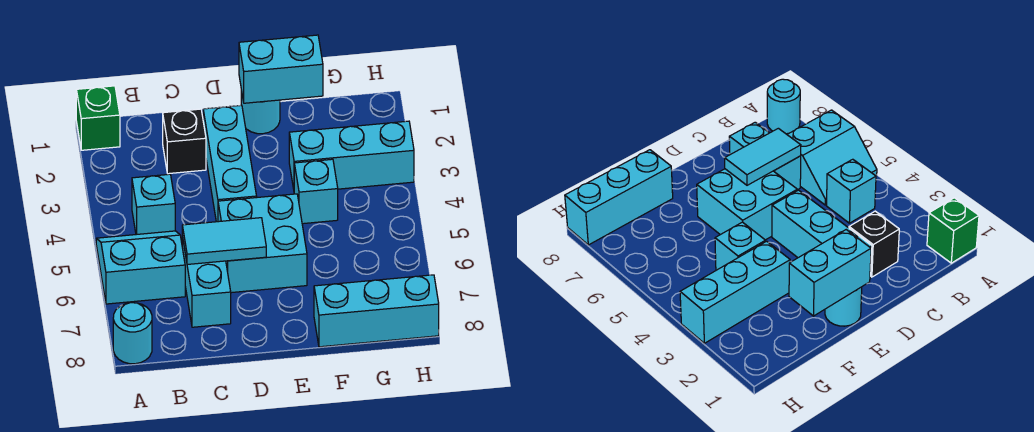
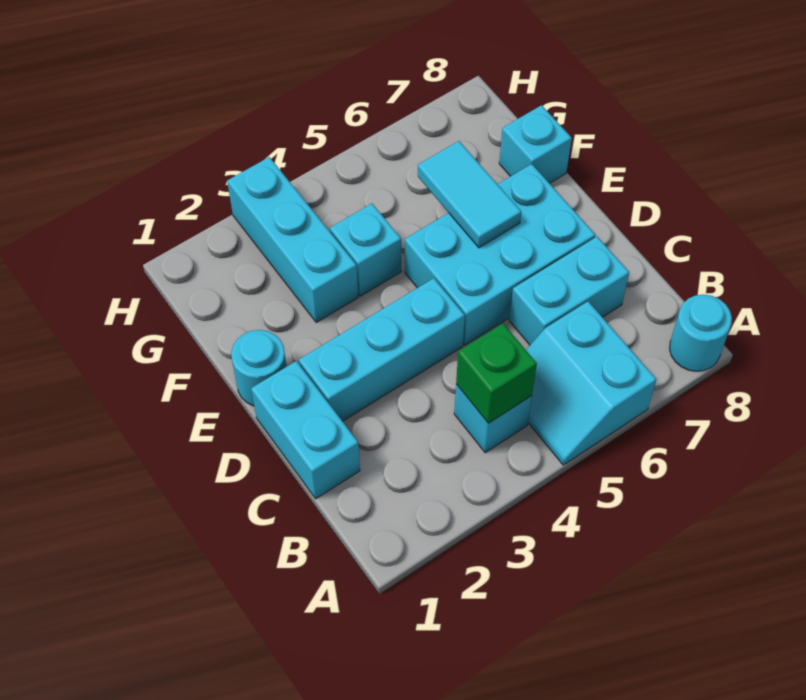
green brick A1 level 1 -> green brick B4 level 2
black brick C2 level 1 -> none
cyan tile C6:D6 level 2 -> cyan tile E6:F6 level 2
cyan brick D5:E6 level 1 -> cyan brick D5:E7 level 1
cyan brick E1:F1 level 2 -> cyan brick C1:D1 level 1
cyan brick F8:H8 level 1 -> cyan brick F8 level 1

